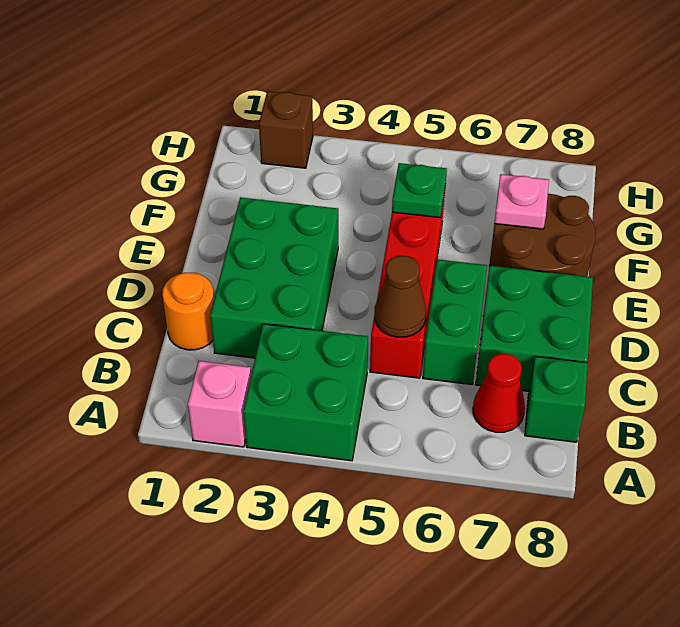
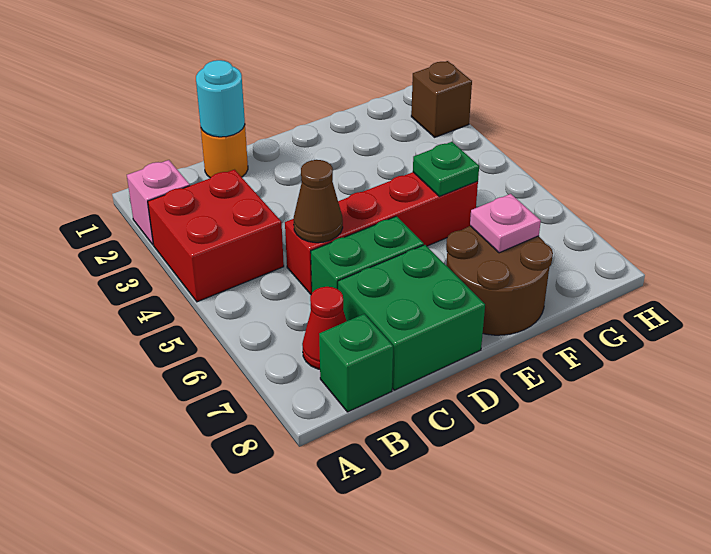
green brick A3:B4 level 1 -> red brick A3:B4 level 1
none -> cyan round brick C1 level 2
green brick C2:E3 level 1 -> none

